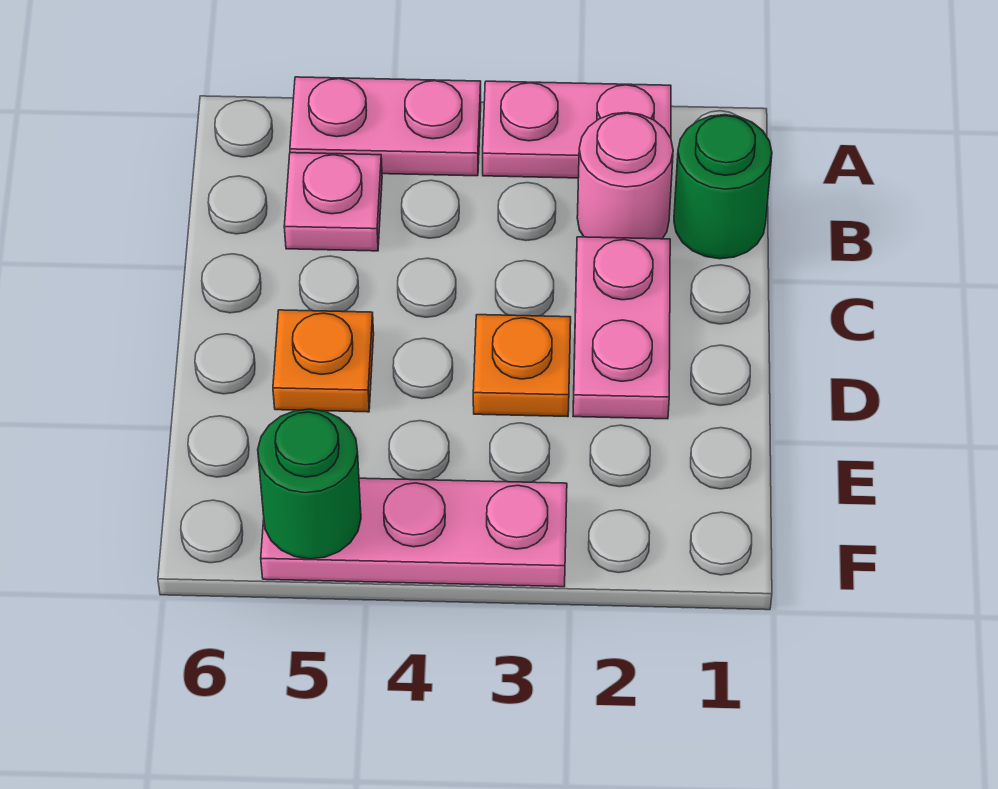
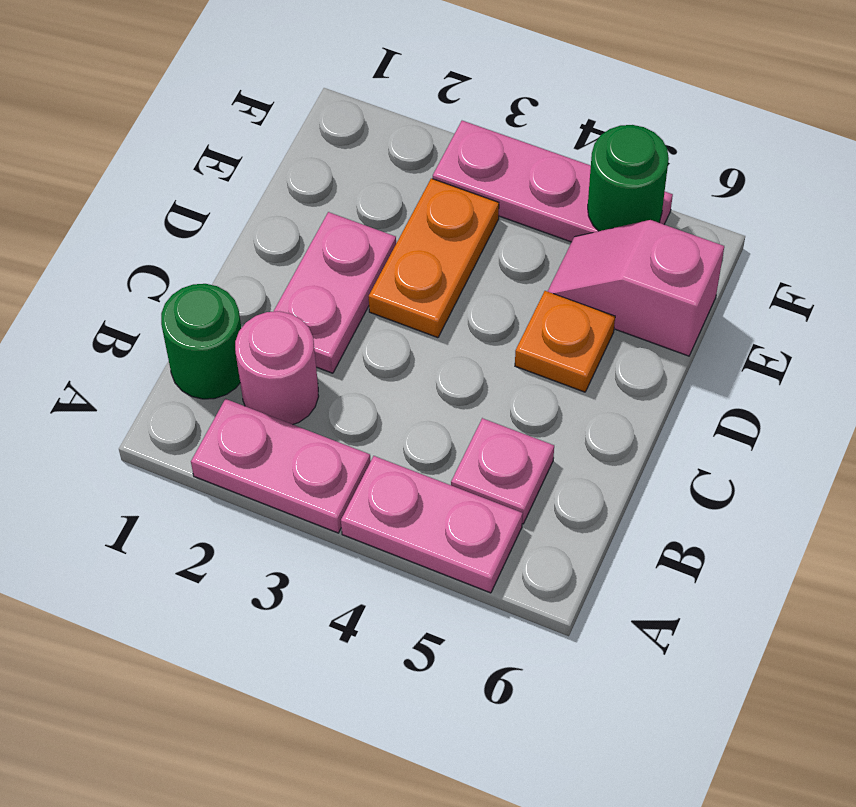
orange plate D3 level 1 -> orange plate D3:E3 level 1
none -> pink slope E5:E6 level 1 top 6

